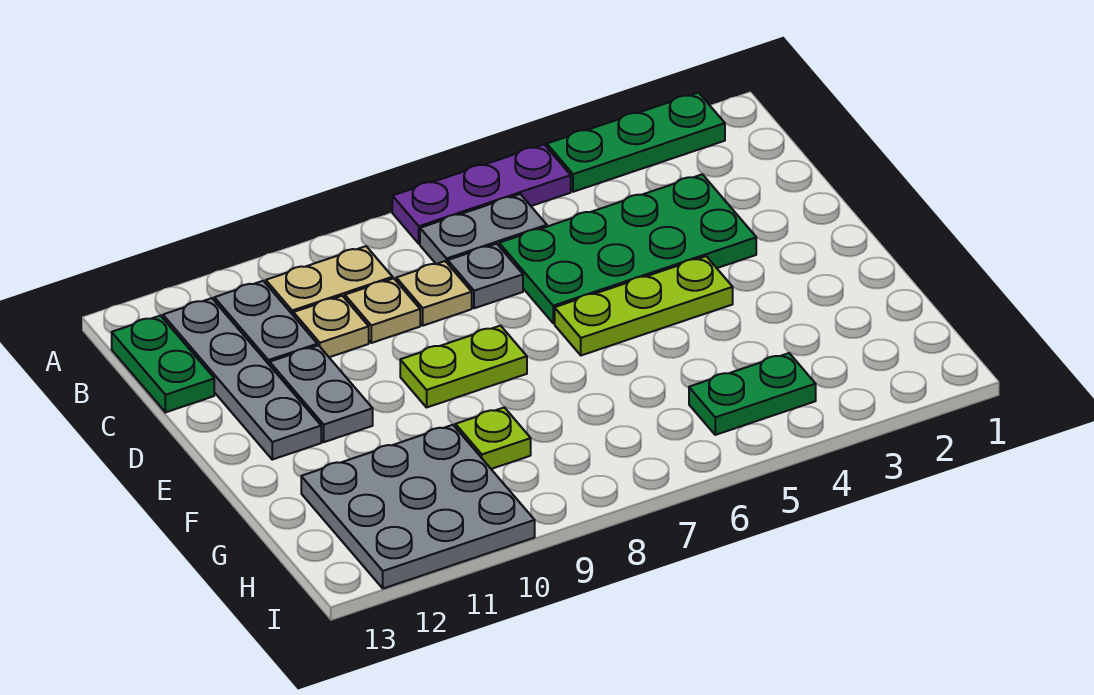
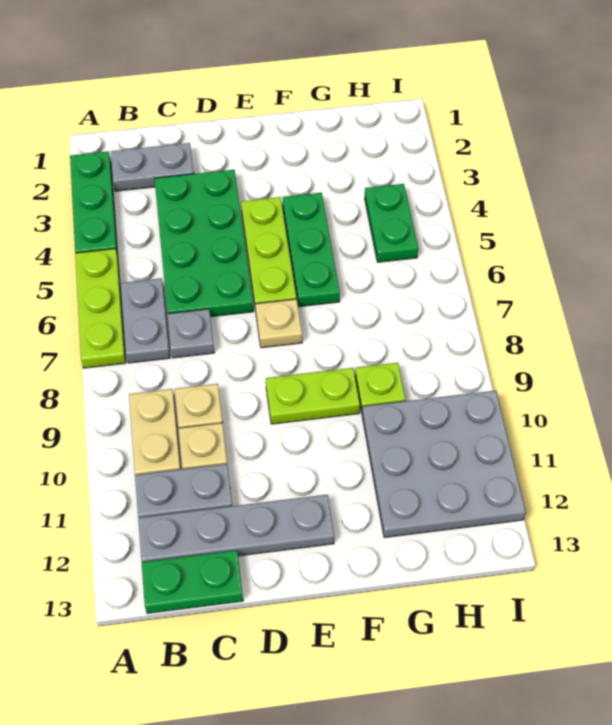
purple plate A5:A7 level 1 -> lime plate A5:A7 level 1
tan plate C8 level 1 -> tan plate E7 level 1
grey plate D11:E11 level 1 -> grey plate B2:C2 level 1
lime plate E8:E9 level 1 -> lime plate E9:F9 level 1
none -> green plate F4:F6 level 1

